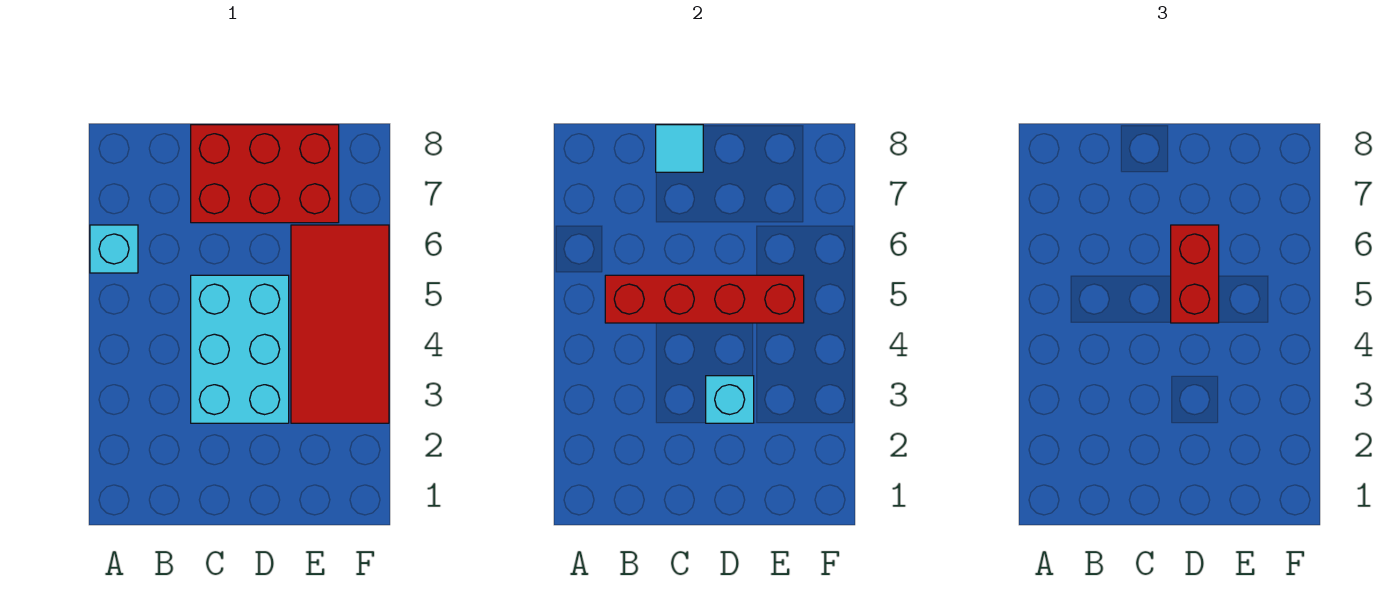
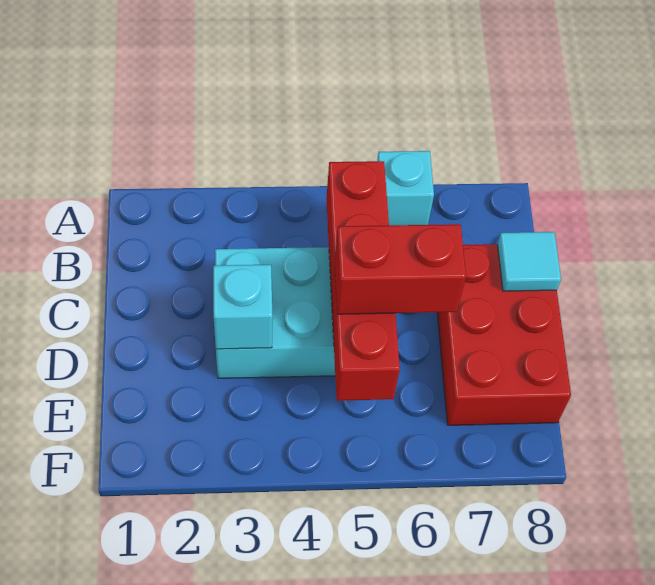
red tile E3:F6 level 1 -> none

